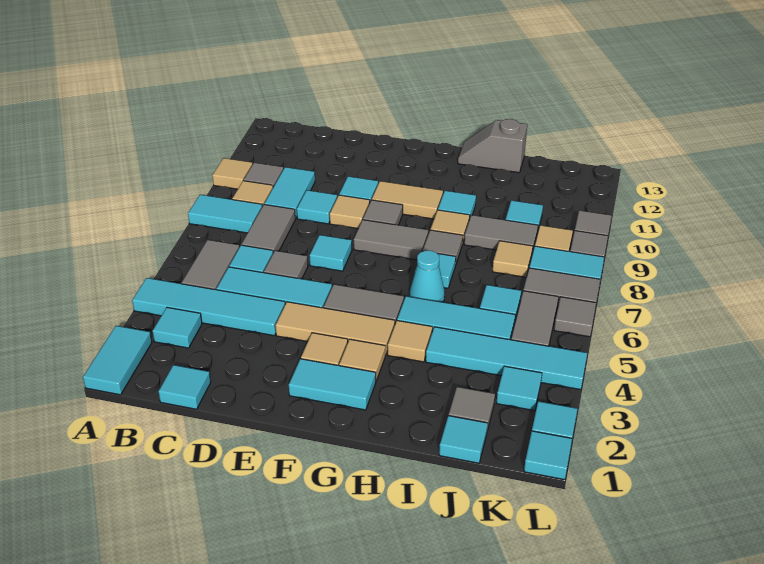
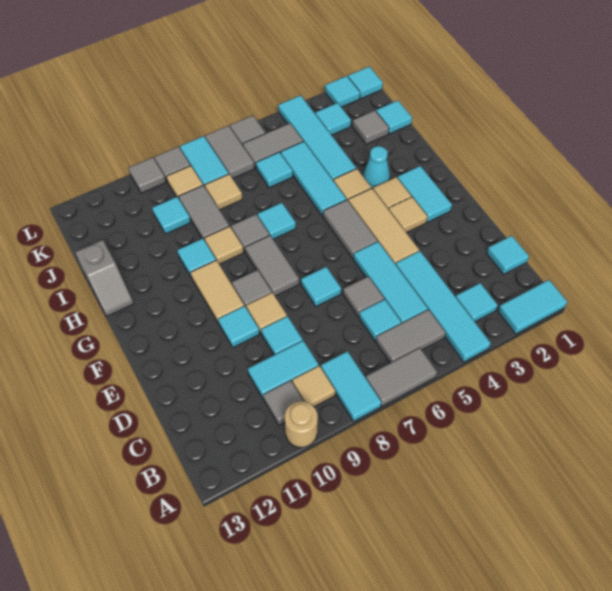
tan tile A10 level 1 -> tan round brick A10 level 1
grey tile C7:C8 level 1 -> grey tile A6:A7 level 1
cyan cone H6 level 1 -> cyan cone H3 level 1

